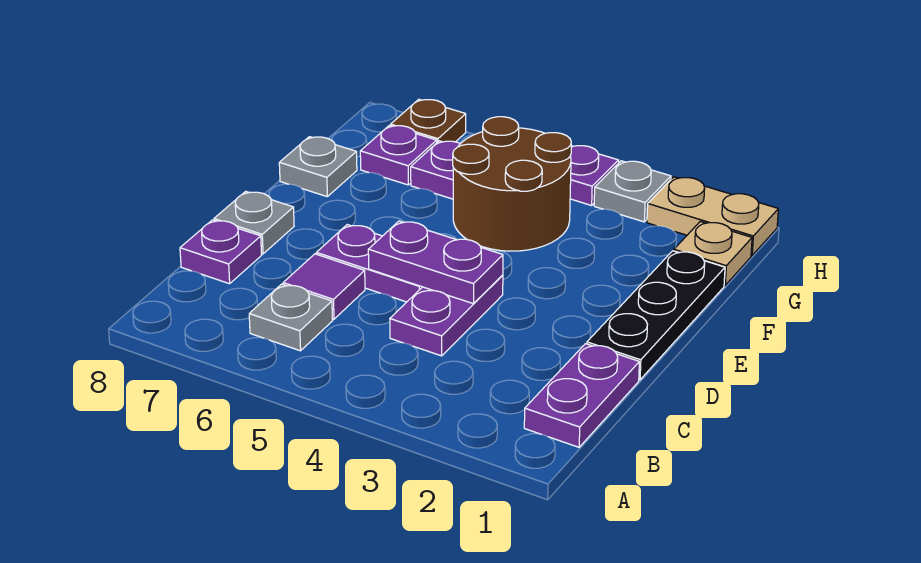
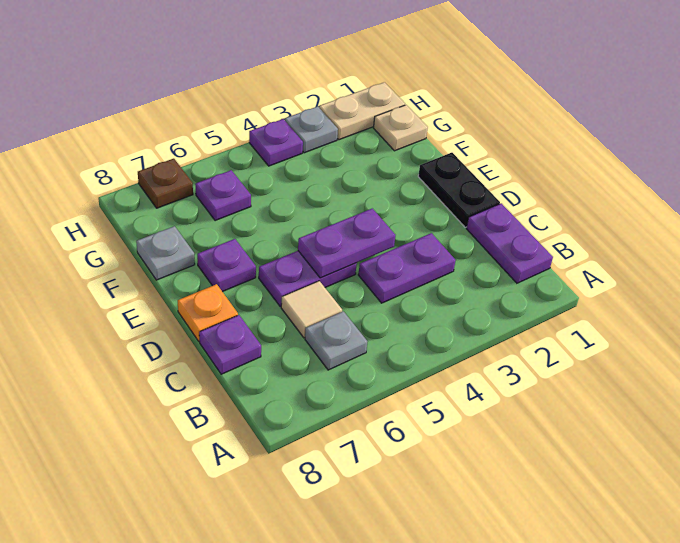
purple plate C4:D4 level 1 -> purple plate C3:C4 level 1
purple tile C6 level 1 -> tan tile C6 level 1
black plate D1:F1 level 1 -> black plate D1:E1 level 1
grey plate D8 level 1 -> orange plate D8 level 1
brown round brick F4:G5 level 1 -> none
purple plate G7 level 1 -> purple plate E7 level 1

